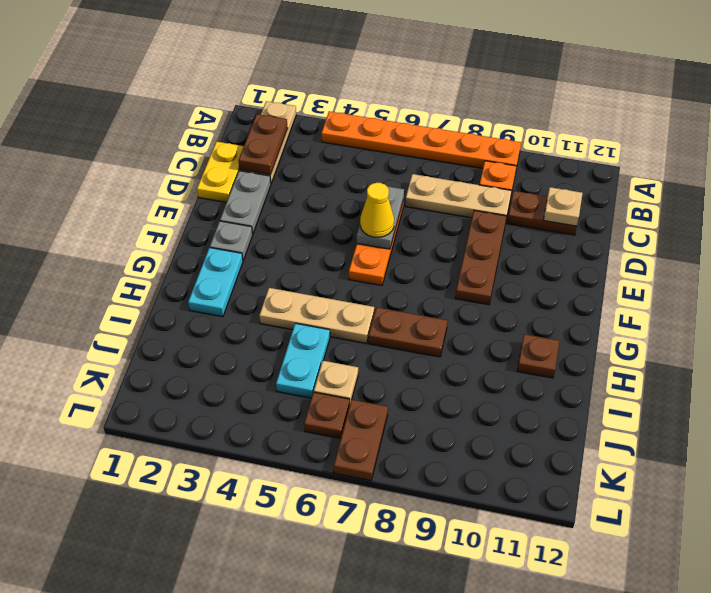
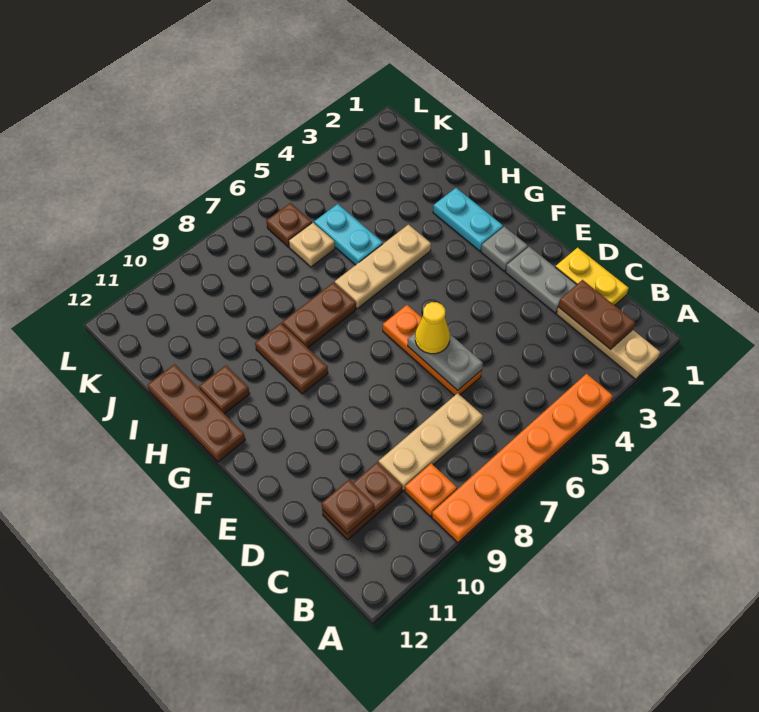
tan plate C11 level 2 -> brown plate C11 level 2
brown plate D9:F9 level 1 -> brown plate G12:I12 level 1
brown plate K7:L7 level 1 -> brown plate G9:H9 level 1

